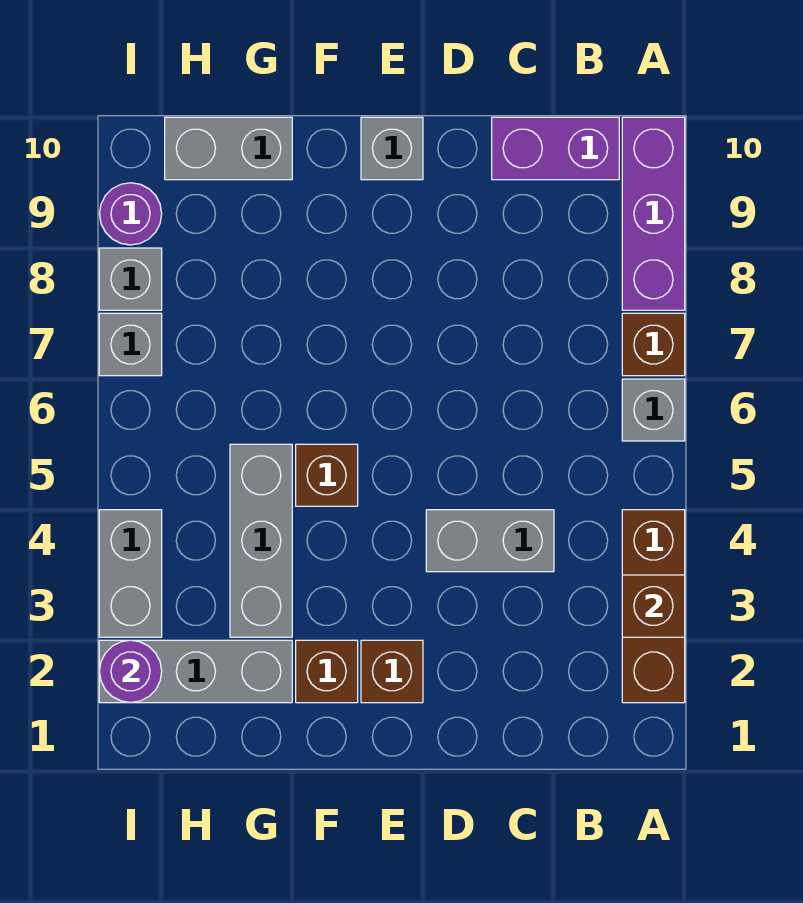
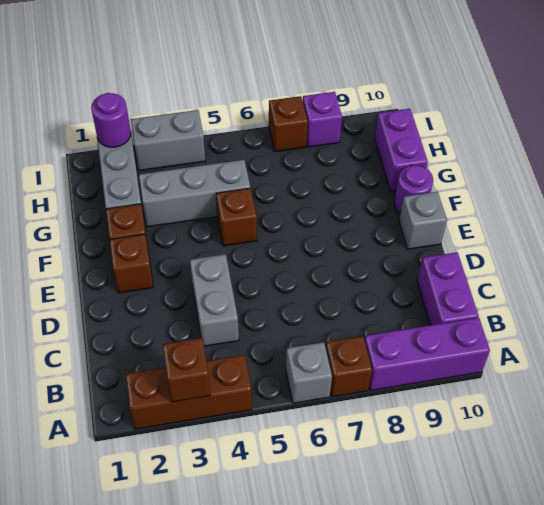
grey brick G10:H10 level 1 -> purple brick G10:H10 level 1
grey brick I7 level 1 -> brown brick I7 level 1
grey brick I8 level 1 -> purple brick I8 level 1
purple round brick I9 level 1 -> purple round brick F10 level 1

